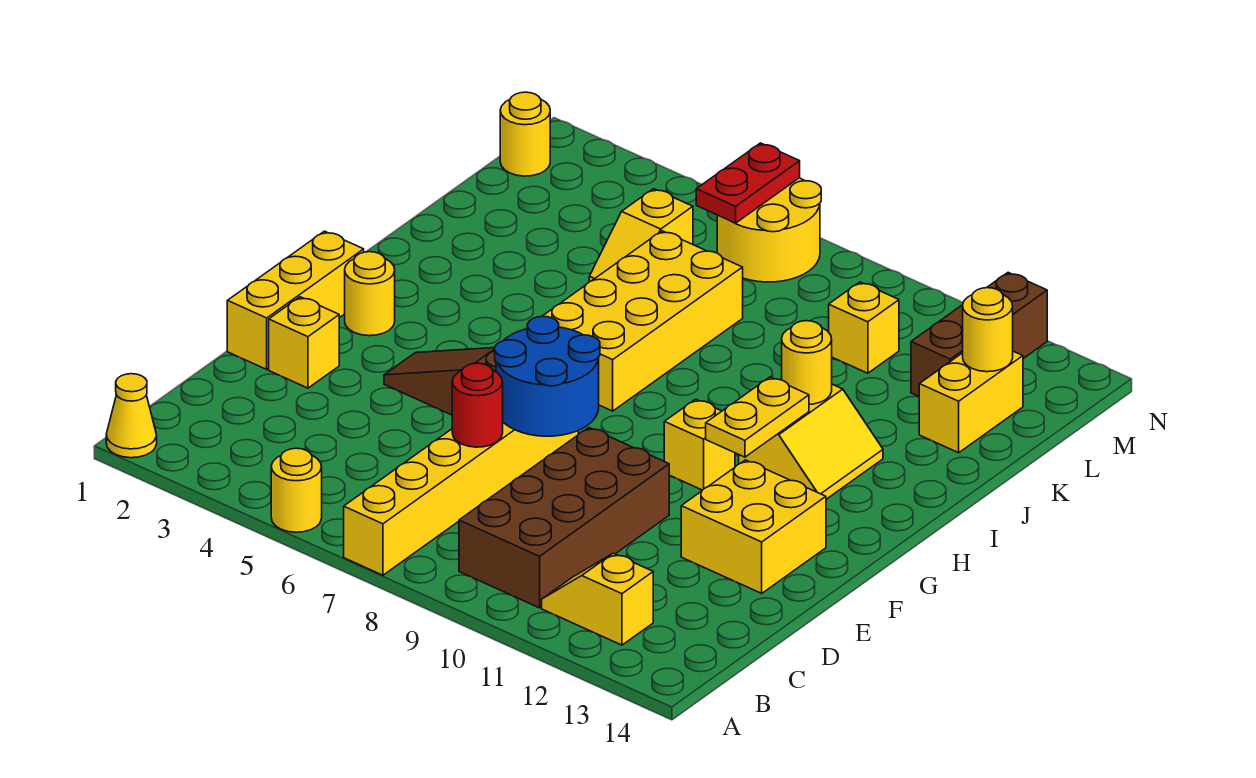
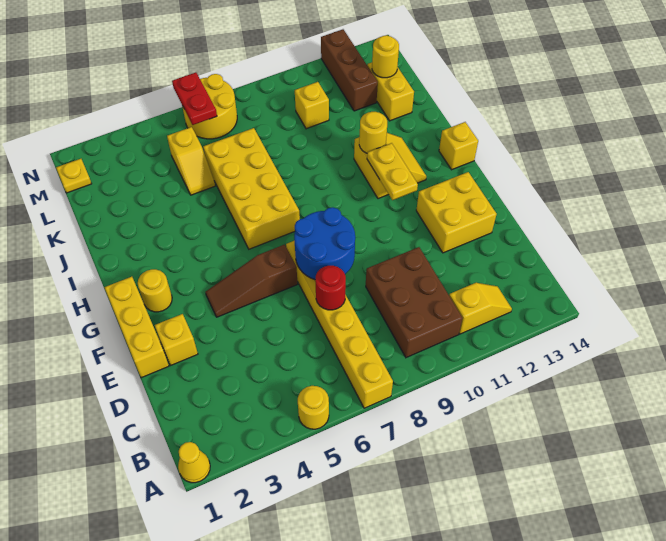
brown brick B9:E10 level 1 -> brown brick B9:D10 level 1
yellow slope B11:B12 level 1 top 12 -> yellow slope B11:B12 level 1 top 11
yellow brick G10 level 1 -> yellow brick H14 level 1
yellow round brick M1 level 1 -> yellow plate M1 level 1

